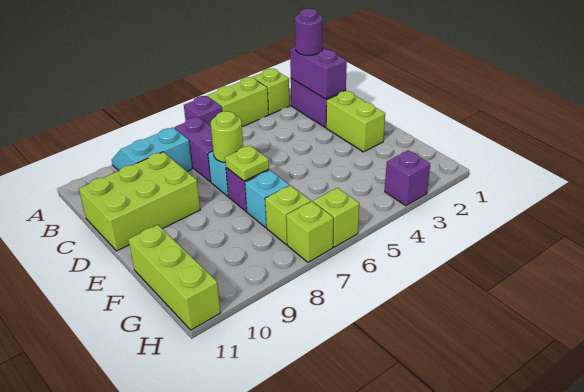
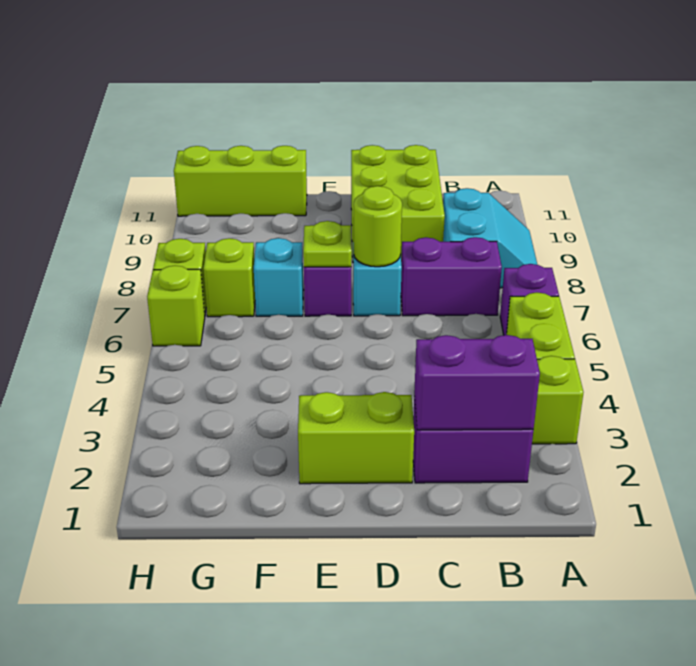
purple round brick B2 level 3 -> none
purple brick H3 level 1 -> none

